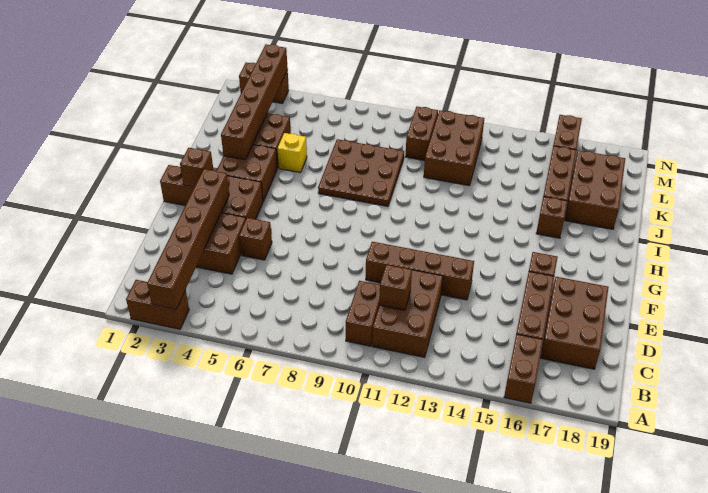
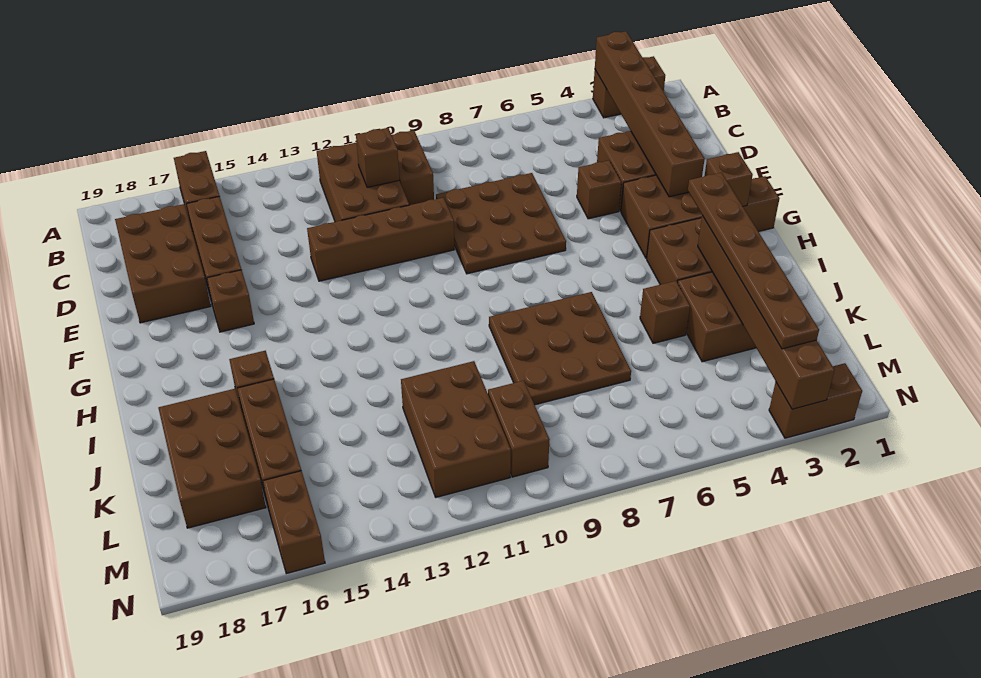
none -> brown plate D7:F9 level 1
none -> brown plate H3:M3 level 3
yellow brick J5 level 1 -> brown brick J5 level 1

